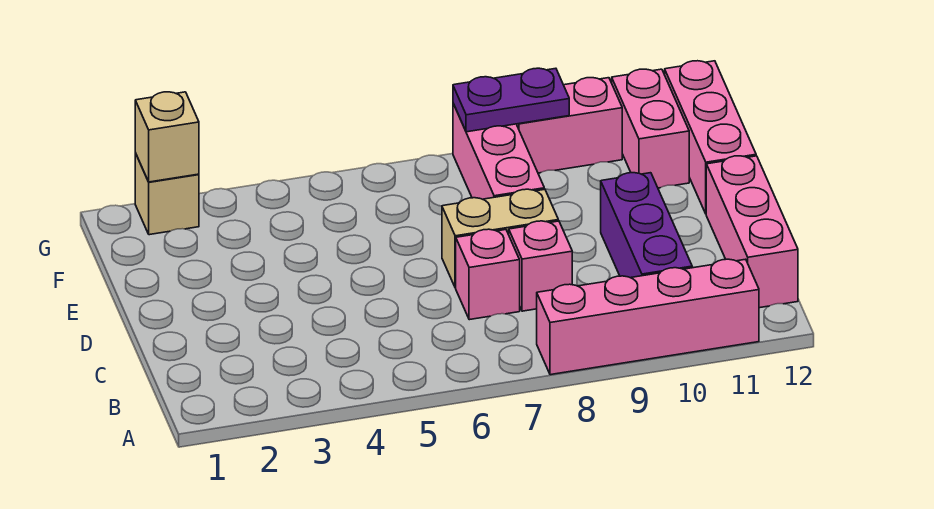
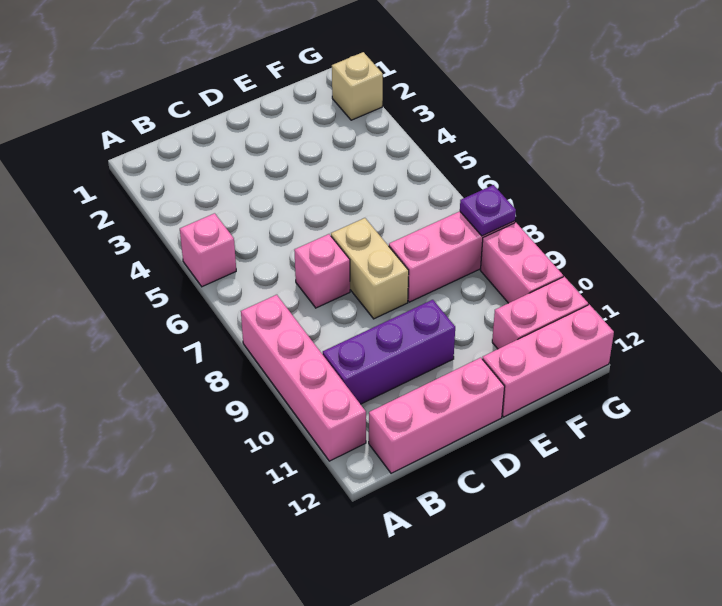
pink brick C8 level 1 -> pink brick A5 level 1
tan brick G2 level 2 -> none
purple plate G8:G9 level 2 -> purple plate G8 level 2

